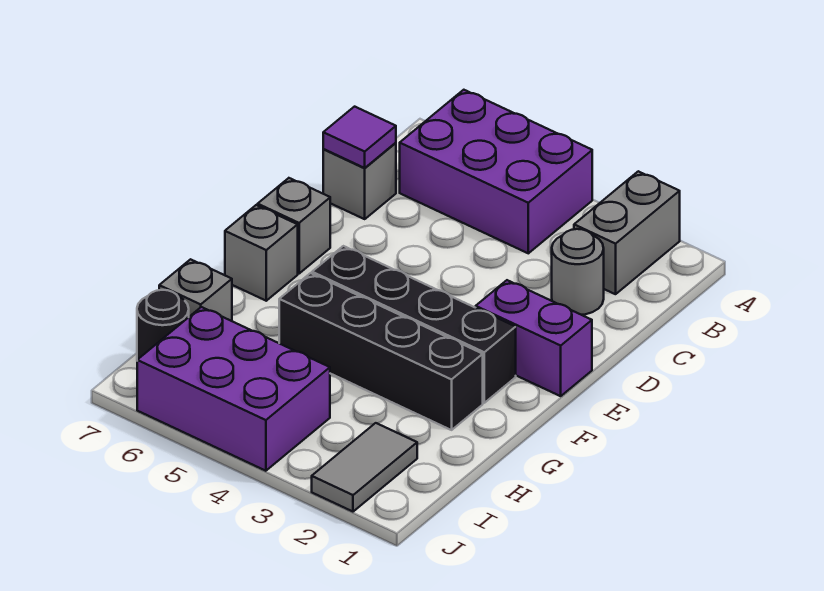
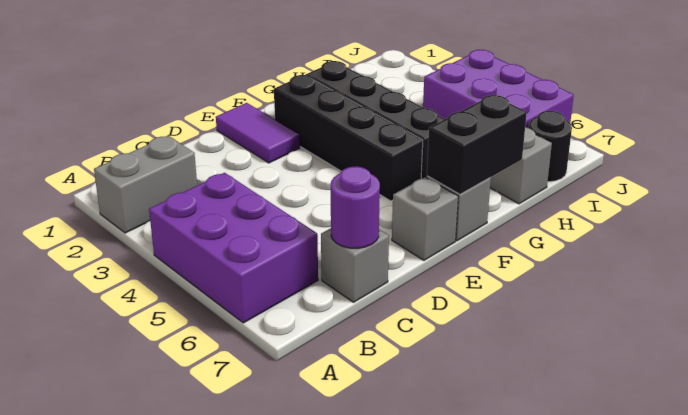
grey round brick C2 level 1 -> none
purple tile C7 level 2 -> purple round brick C7 level 2
purple brick E1:E2 level 1 -> purple tile E1:E2 level 1
none -> black brick F7:G7 level 2
grey tile I2:J2 level 1 -> none

